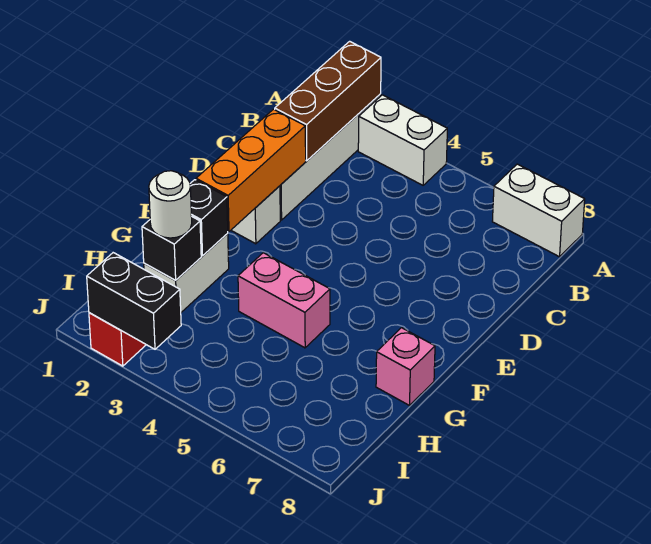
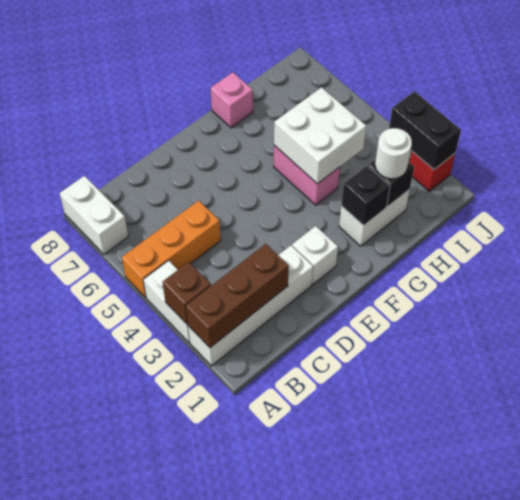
none -> brown brick A3 level 2
orange brick D2:F2 level 2 -> orange brick A5:C5 level 1
none -> white brick G4:H5 level 2

